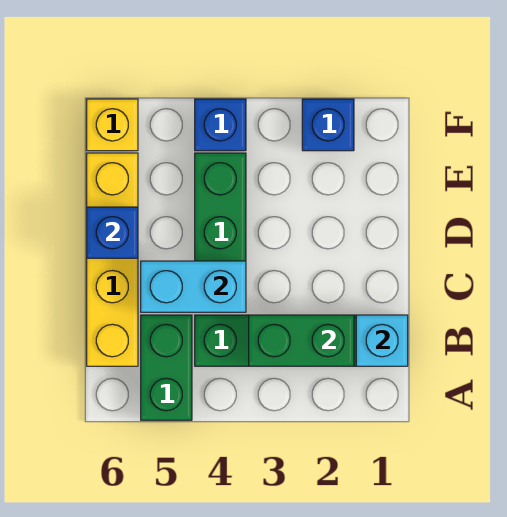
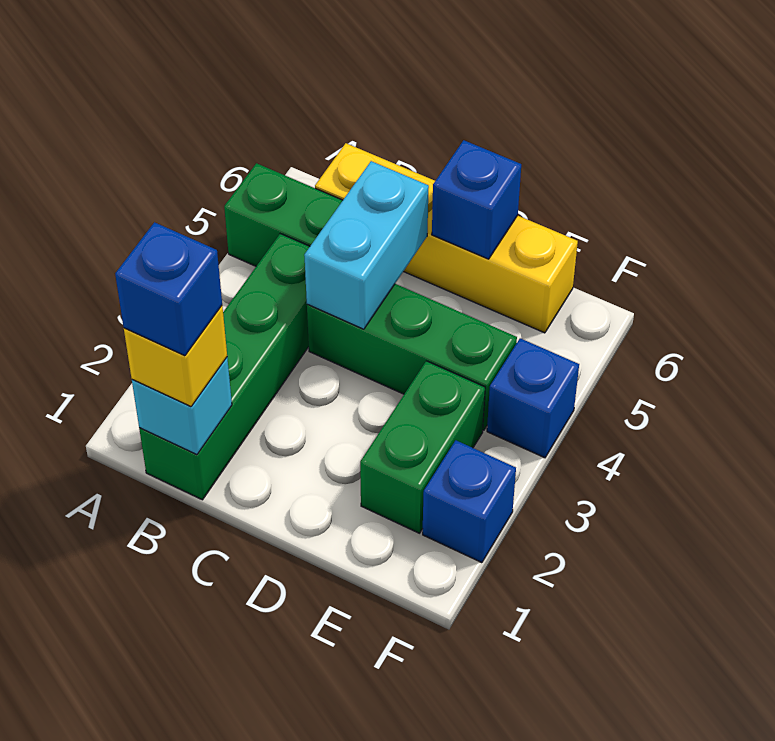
none -> blue brick B1 level 4
green brick B2:B3 level 2 -> green brick E2:E3 level 1
yellow brick F6 level 1 -> yellow brick B1 level 3

